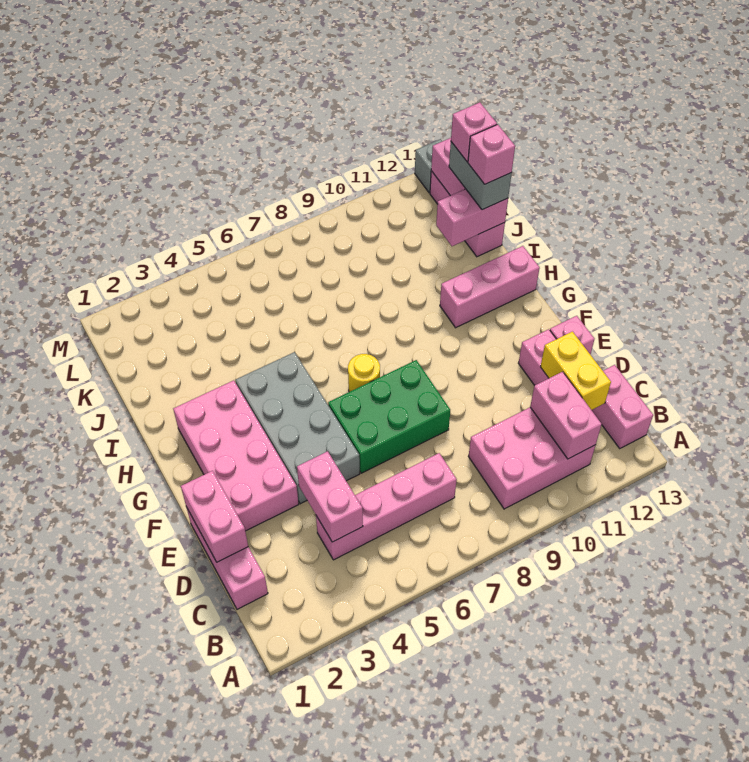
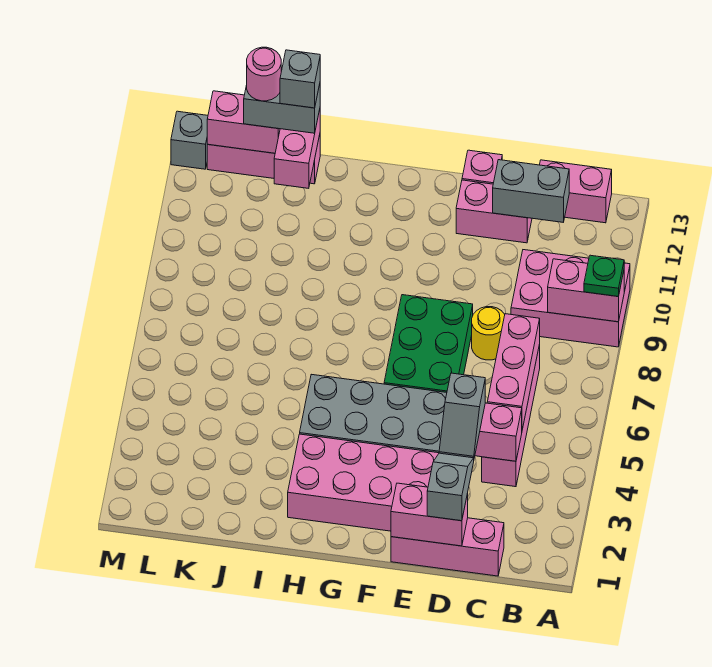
none -> green plate A9 level 3
pink brick B9:C11 level 1 -> pink brick A9:C10 level 1
pink brick B11:C11 level 2 -> pink brick A9:B9 level 2
yellow brick C12:D12 level 2 -> grey brick C12:D12 level 2
none -> grey slope D1:D2 level 3 top 1
none -> grey slope D3:D4 level 3 top 4
yellow round brick G7 level 1 -> yellow round brick D8 level 1
pink brick H11:H13 level 1 -> pink brick C5:C7 level 2
pink brick J13 level 4 -> grey brick J13 level 4
pink brick K13 level 4 -> pink round brick K13 level 4

